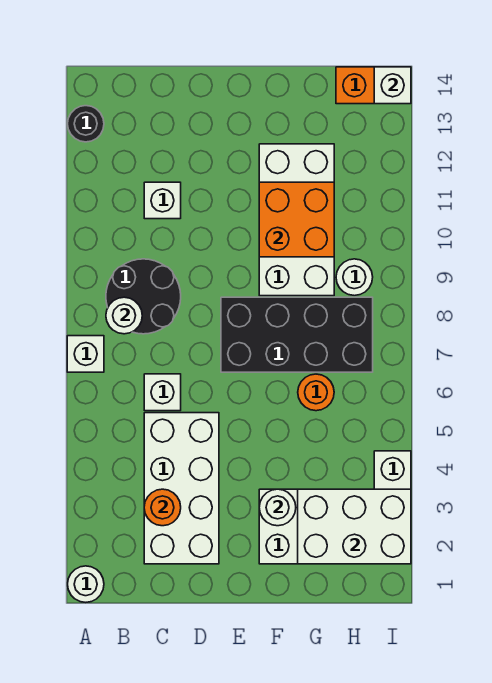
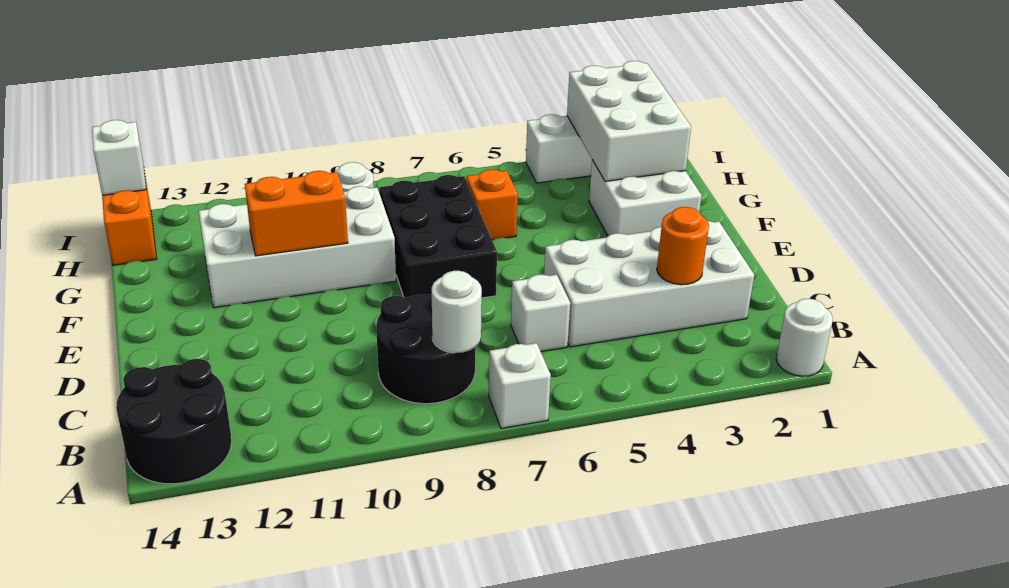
black round brick A13 level 1 -> black round brick A13:B14 level 1
white brick C11 level 1 -> none
black brick E7:H8 level 1 -> black brick E7:G8 level 1
white round brick F3 level 2 -> none
orange brick F10:G11 level 2 -> orange brick F10:F11 level 2
orange round brick G6 level 1 -> orange brick G6 level 1

